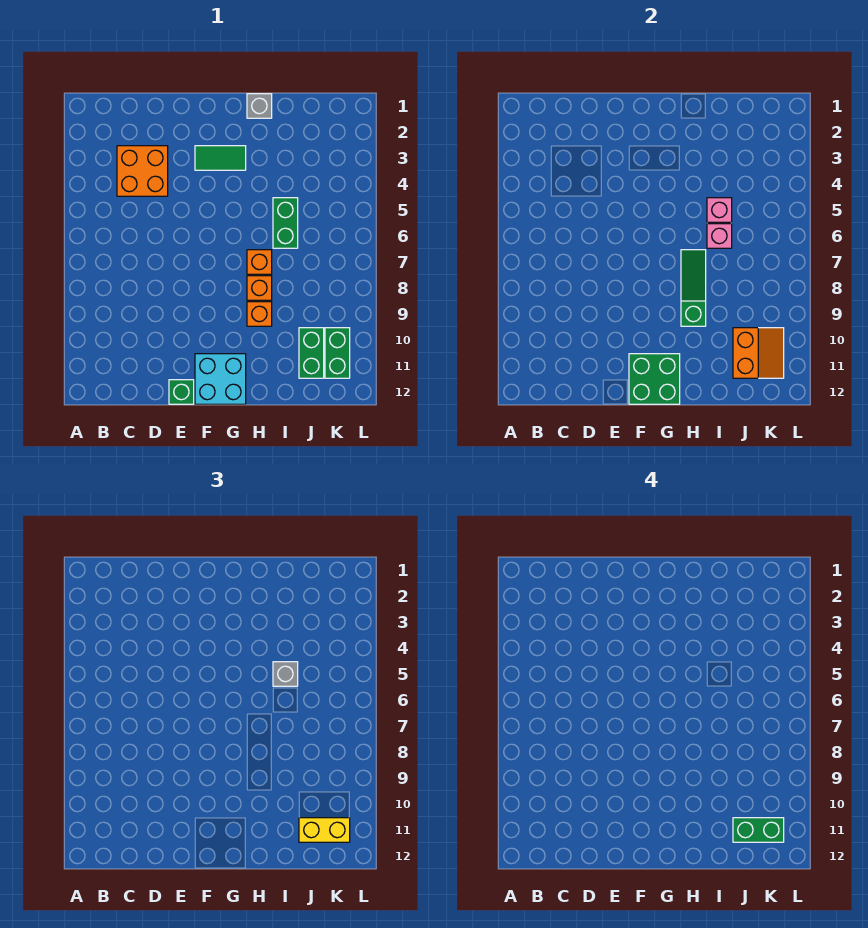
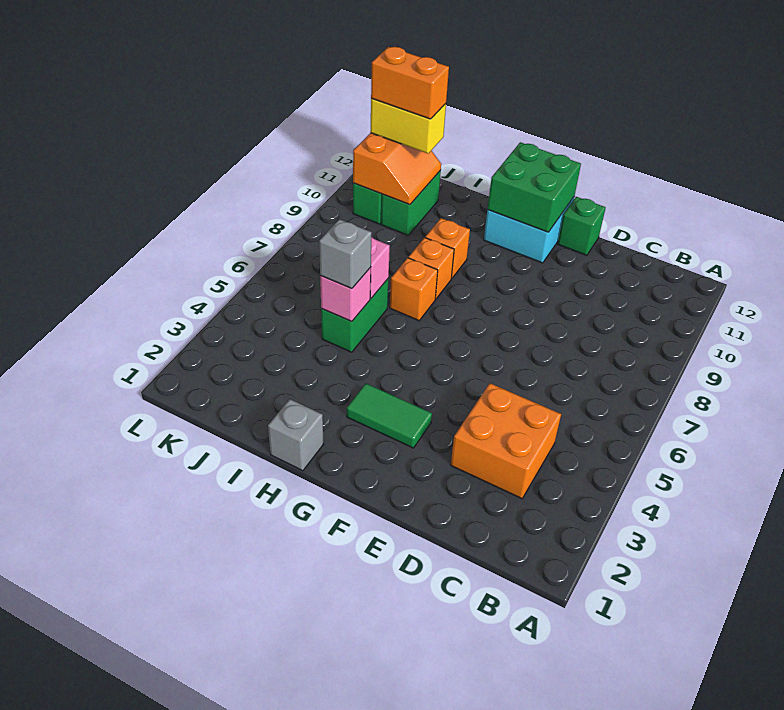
green slope H7:H9 level 2 top 9 -> none
orange slope J10:K11 level 2 top J -> orange slope J10:K11 level 2 top K
green brick J11:K11 level 4 -> orange brick J11:K11 level 4

